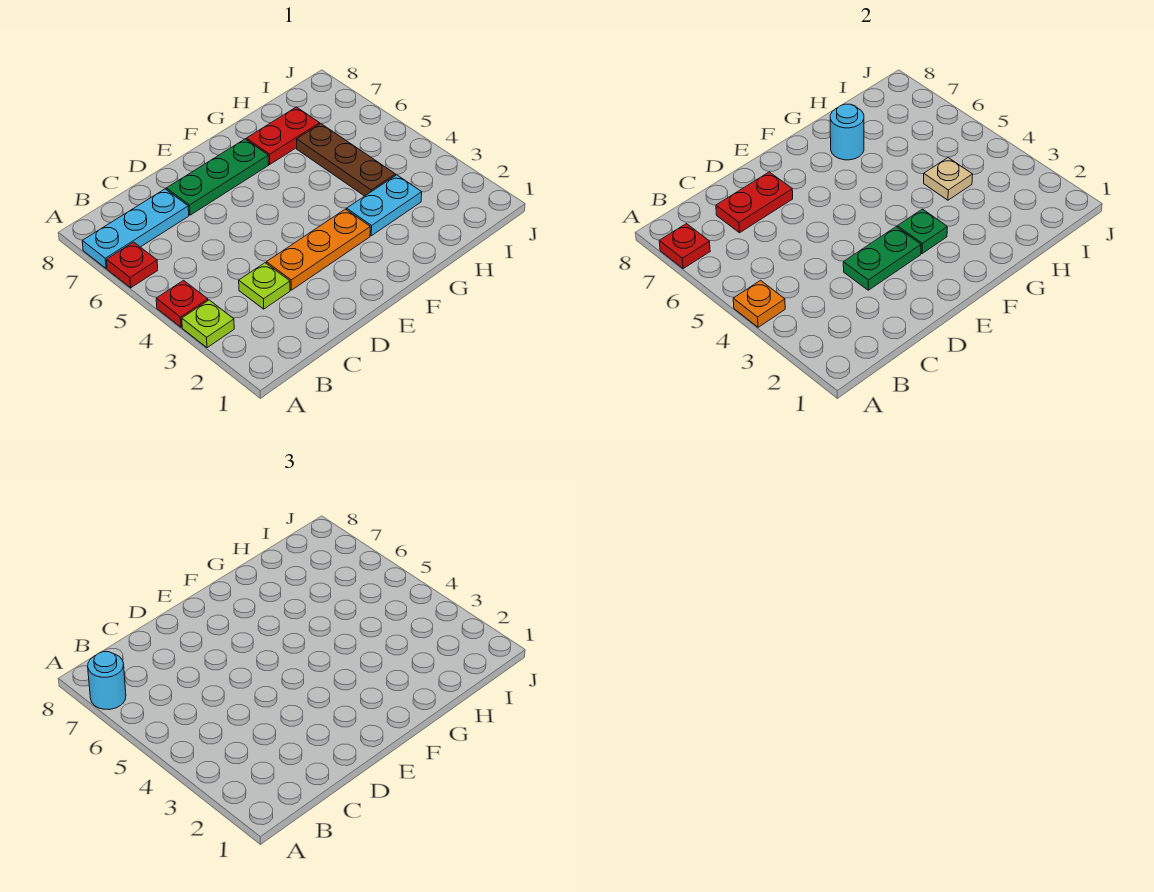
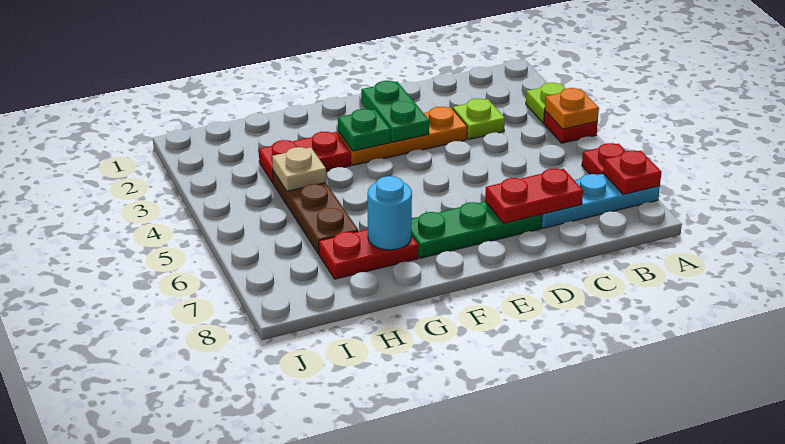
cyan round brick A7 level 3 -> none
green plate D3:E3 level 2 -> green plate E2:E3 level 2
cyan plate G3:H3 level 1 -> red plate G3:H3 level 1

